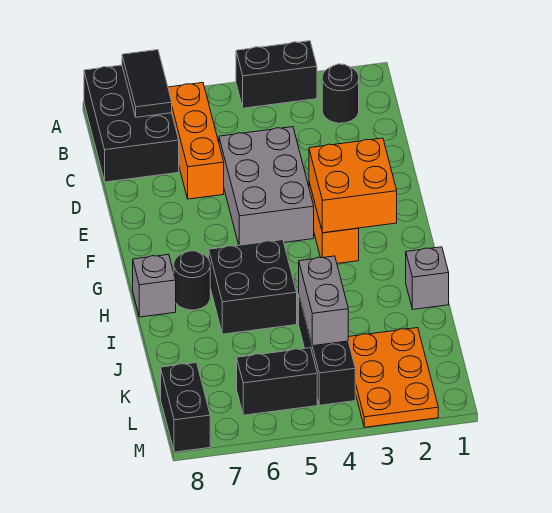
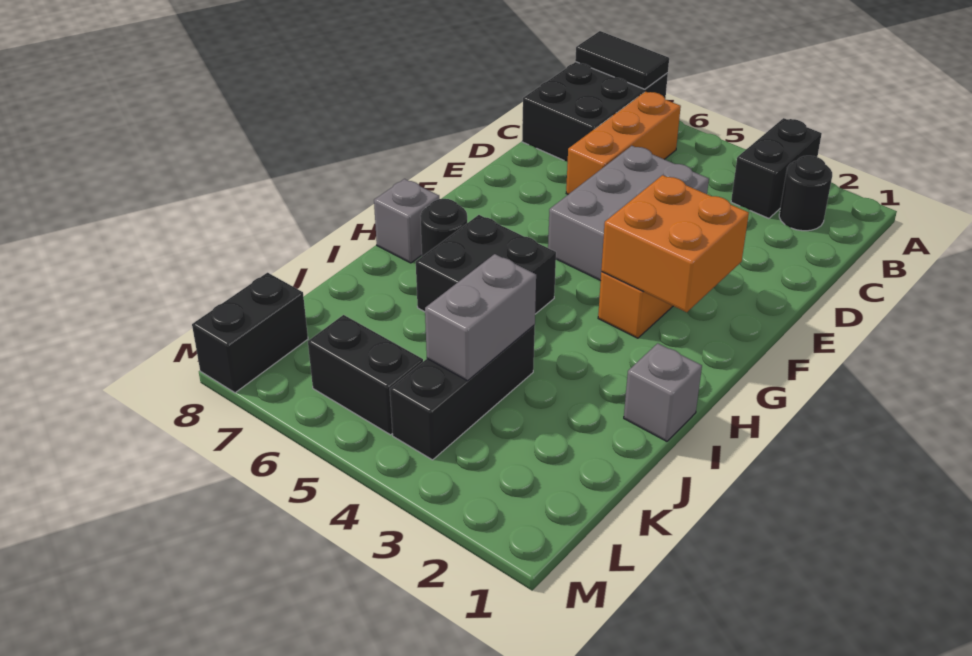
black brick A3:A4 level 1 -> black brick A3:B3 level 1
black tile A7:B7 level 2 -> black tile A7:A8 level 2
orange plate K2:M3 level 1 -> none

